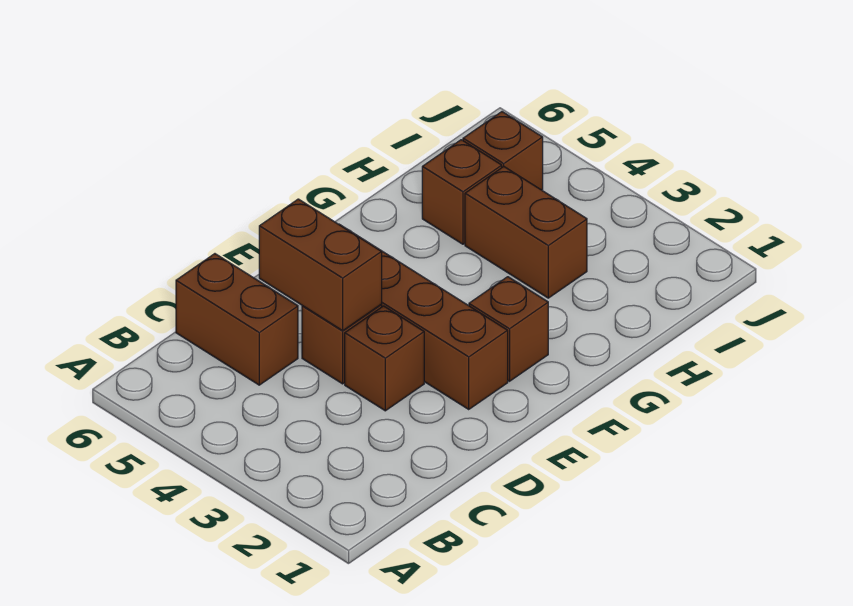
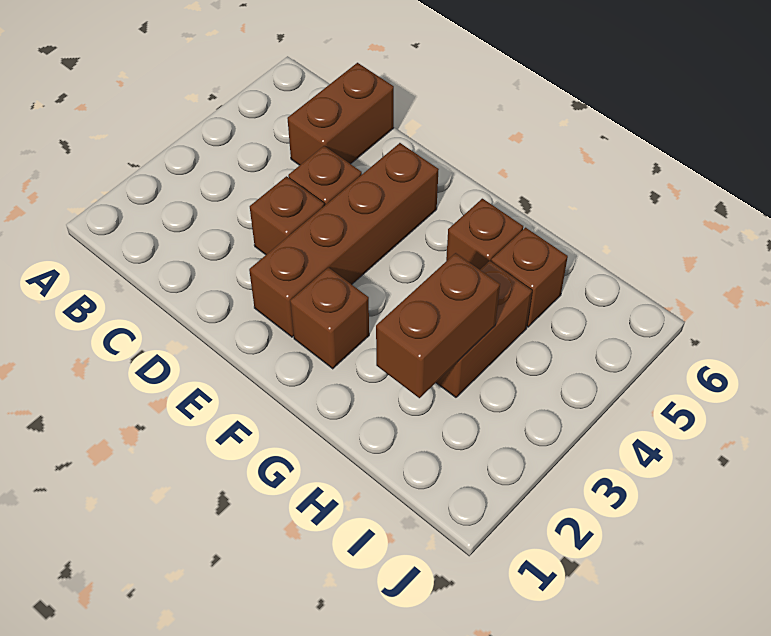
brown brick D4:D5 level 2 -> brown brick H2:H3 level 2
brown brick I5 level 1 -> brown brick G5 level 1

